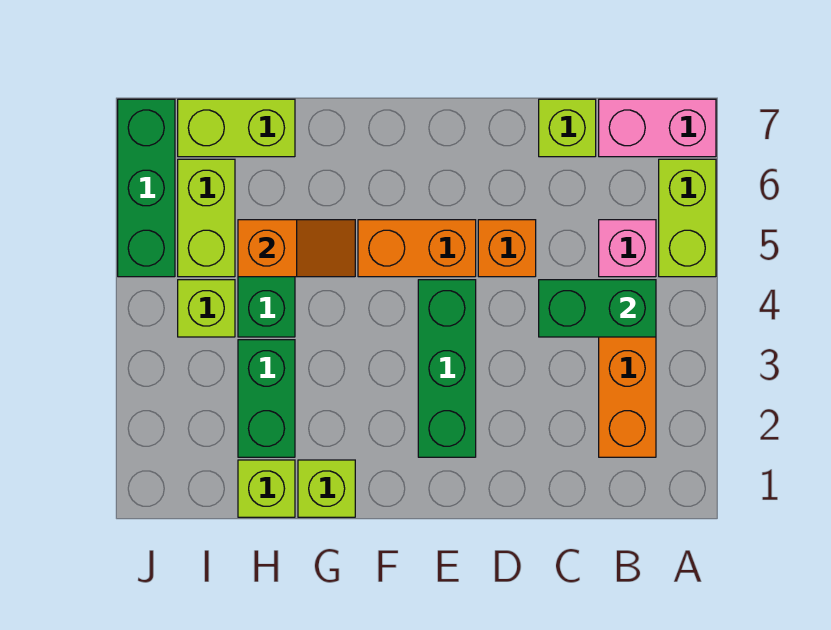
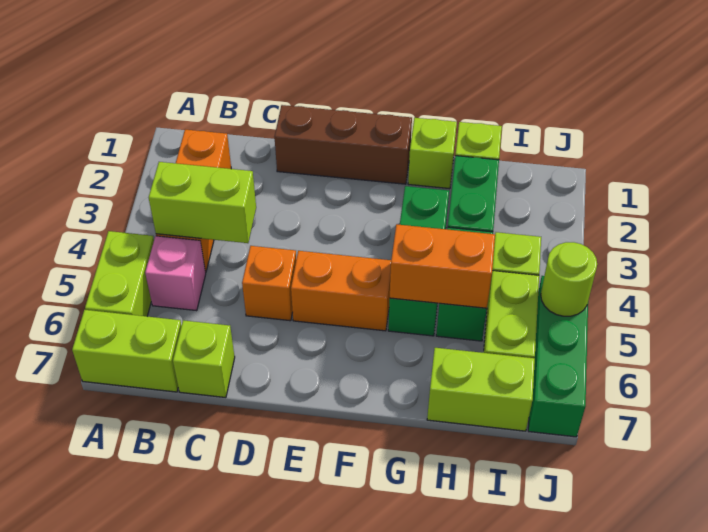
pink brick A7:B7 level 1 -> lime brick A7:B7 level 1
green brick B4:C4 level 2 -> lime brick B4:C4 level 2
none -> brown brick D1:F1 level 1
green brick E2:E4 level 1 -> green brick G3:G5 level 1
orange slope G5:H5 level 2 top H -> orange brick G5:H5 level 2
none -> lime round brick J5 level 2

